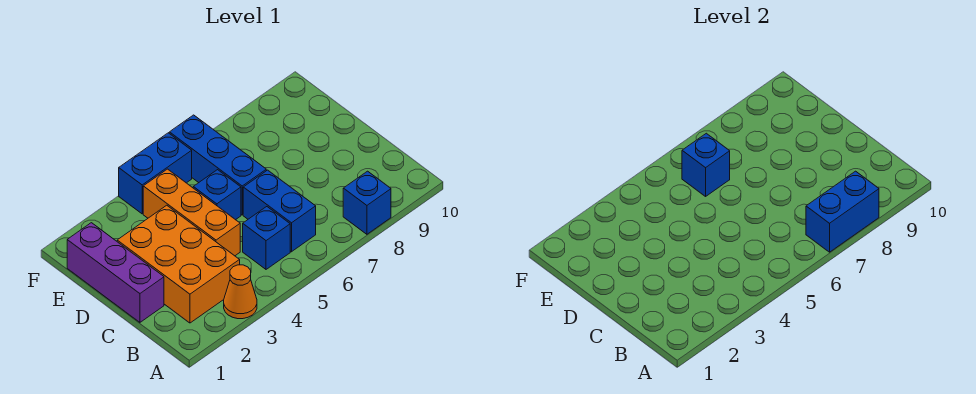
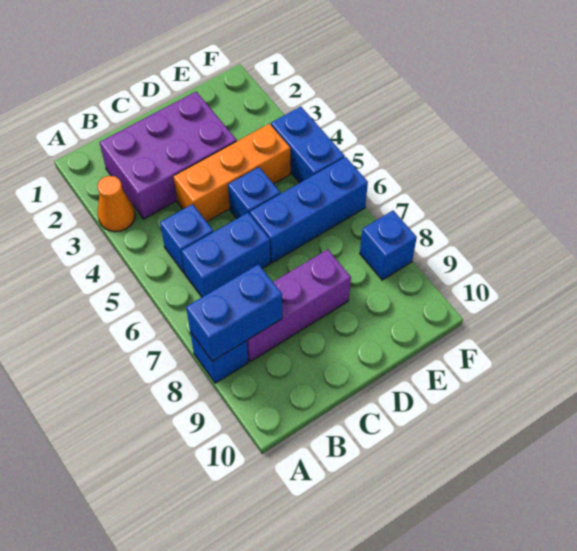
blue brick A7:A8 level 2 -> blue brick A8:B8 level 2
orange brick B2:D3 level 1 -> purple brick B2:D3 level 1
purple brick C1:E1 level 1 -> purple brick B8:D8 level 1
blue brick E6 level 2 -> blue brick F8 level 1

